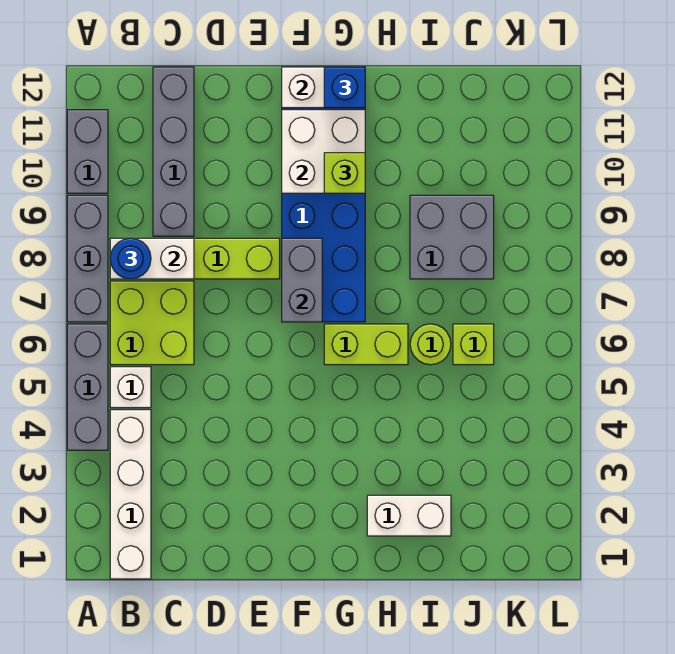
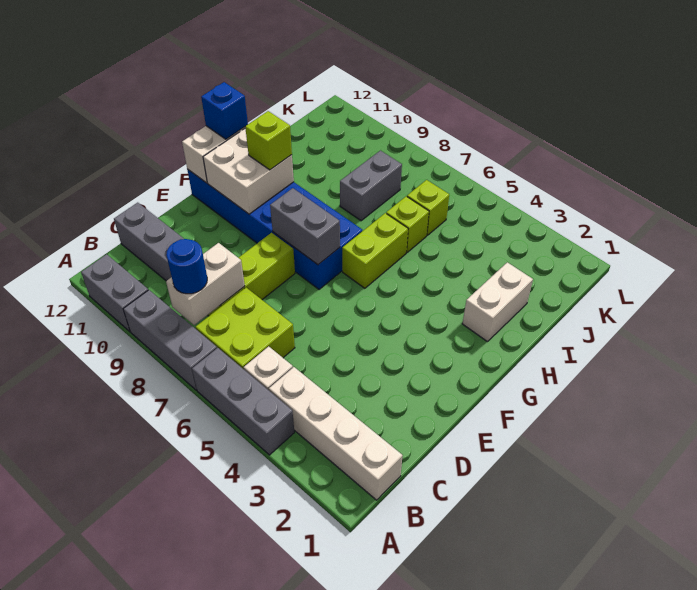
lime round brick I6 level 1 -> lime brick I6 level 1
grey brick I8:J9 level 1 -> grey brick I8:J8 level 1

